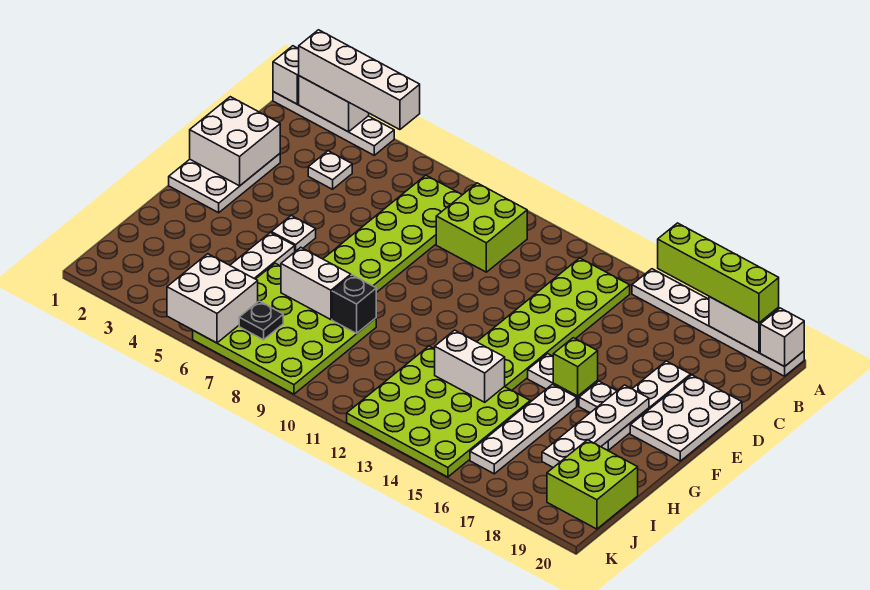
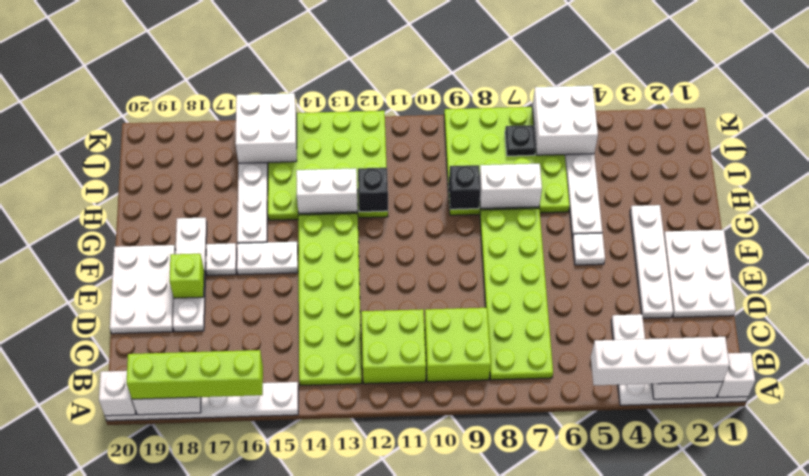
white brick D1:E2 level 2 -> white brick J15:K16 level 2
lime brick F16 level 2 -> lime brick E18 level 2
white plate F18:I18 level 2 -> white plate D3:G3 level 1
none -> black brick H12 level 2
lime brick I19:J20 level 1 -> lime brick B11:C12 level 1

